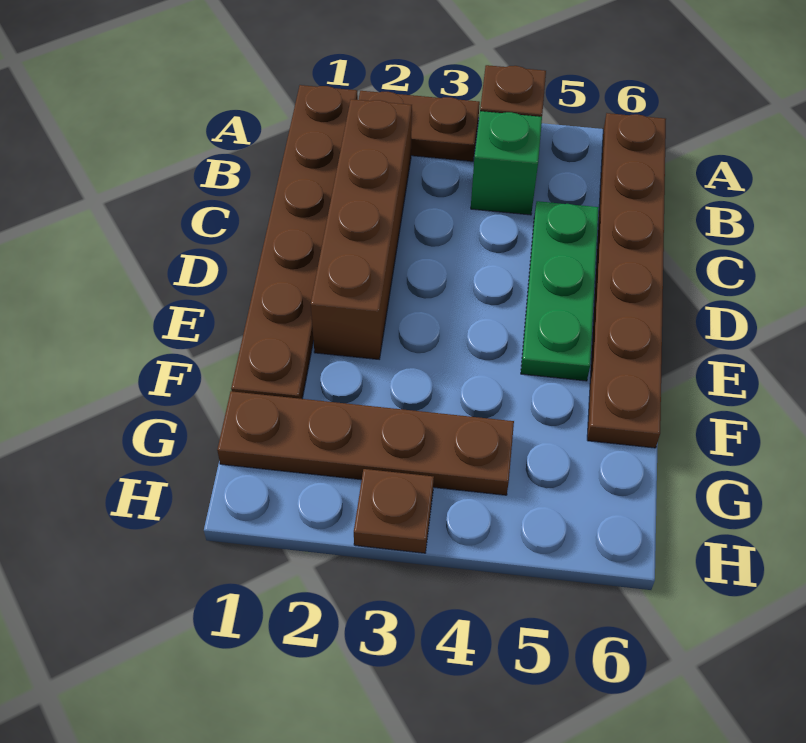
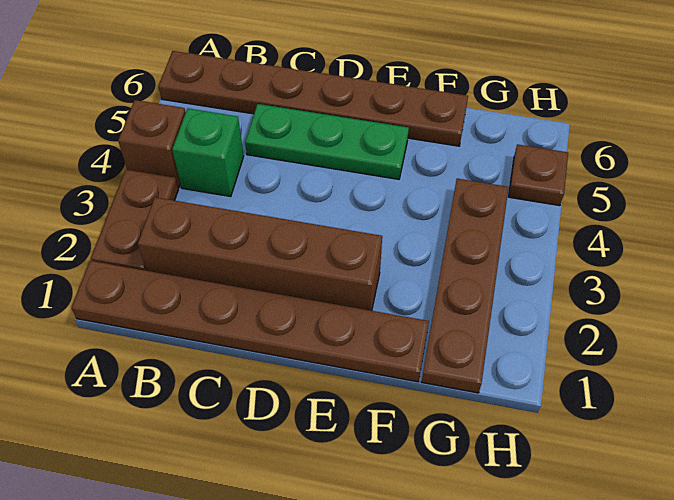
brown plate H3 level 1 -> brown plate H5 level 1

